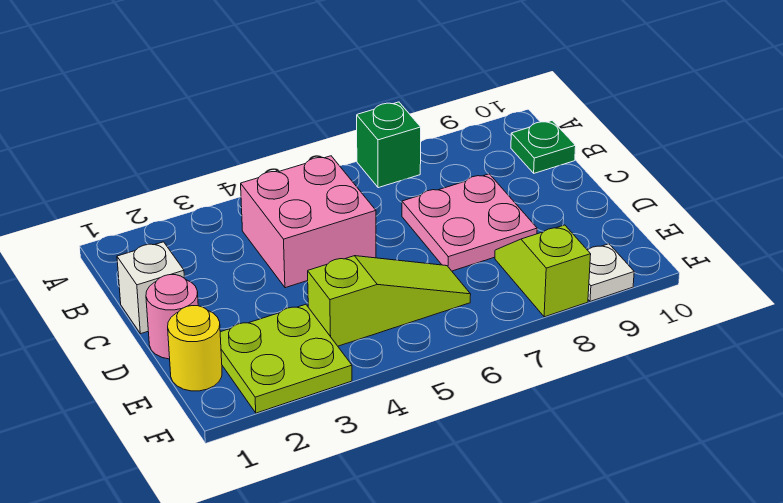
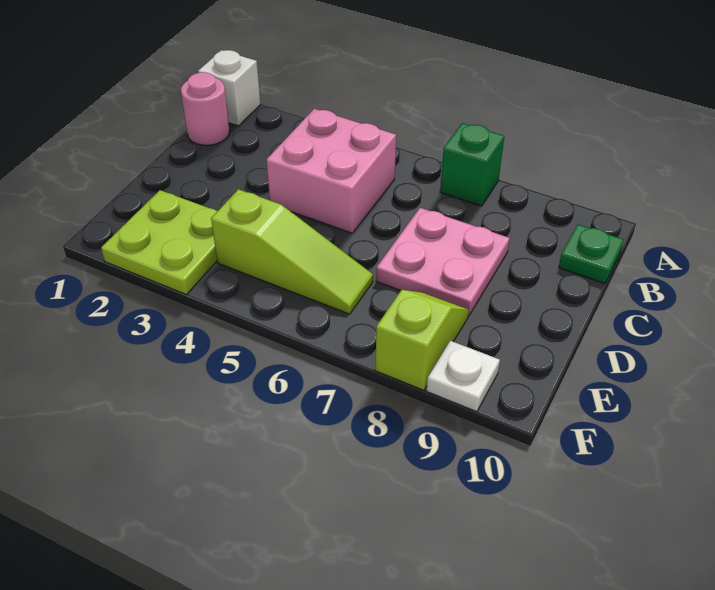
white brick C1 level 1 -> white brick A1 level 1
pink round brick D1 level 1 -> pink round brick B1 level 1
yellow round brick E1 level 1 -> none

